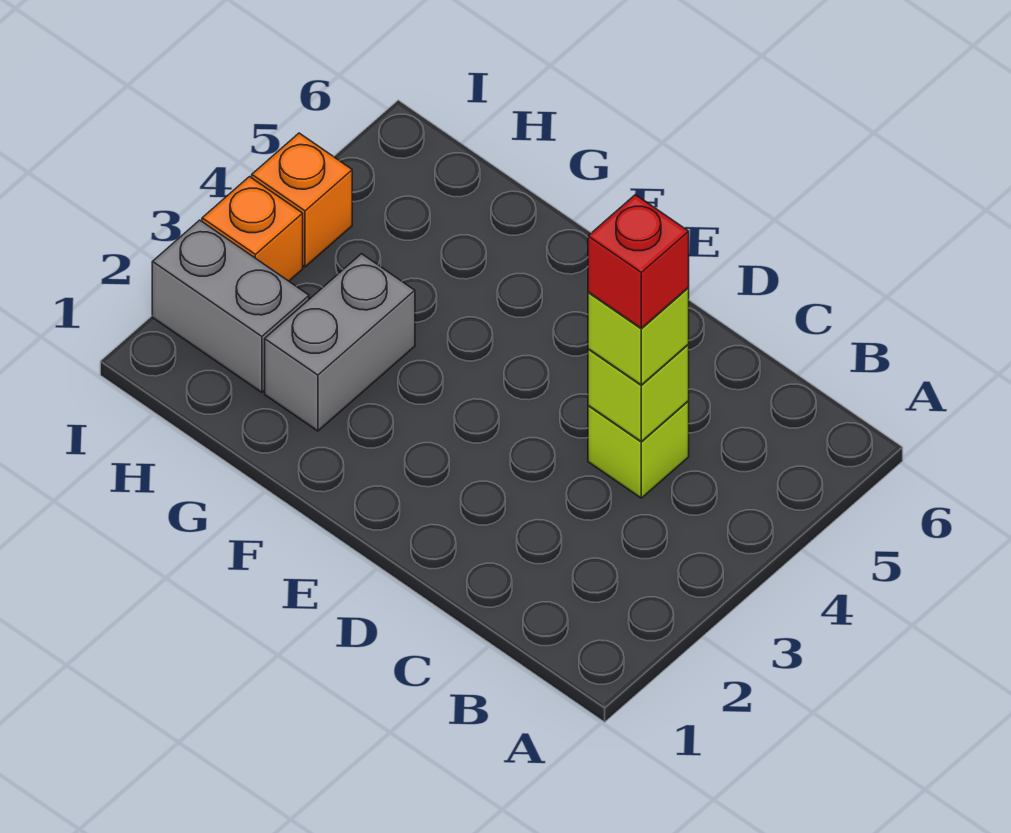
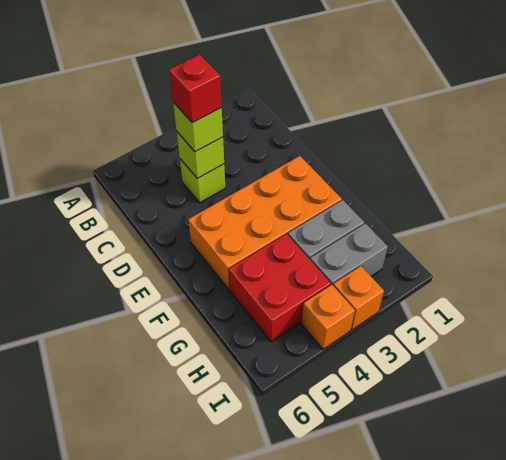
none -> orange brick E2:F5 level 1
none -> red brick G4:H5 level 1
grey brick H2:I2 level 1 -> grey brick H2:H3 level 1

